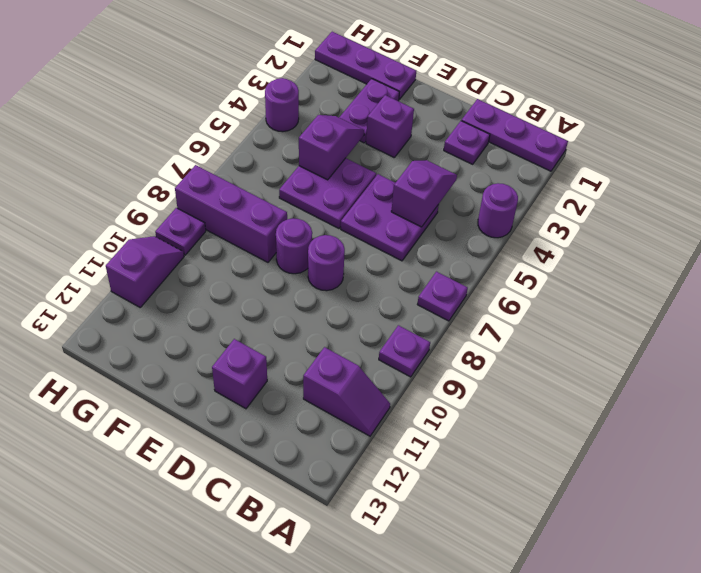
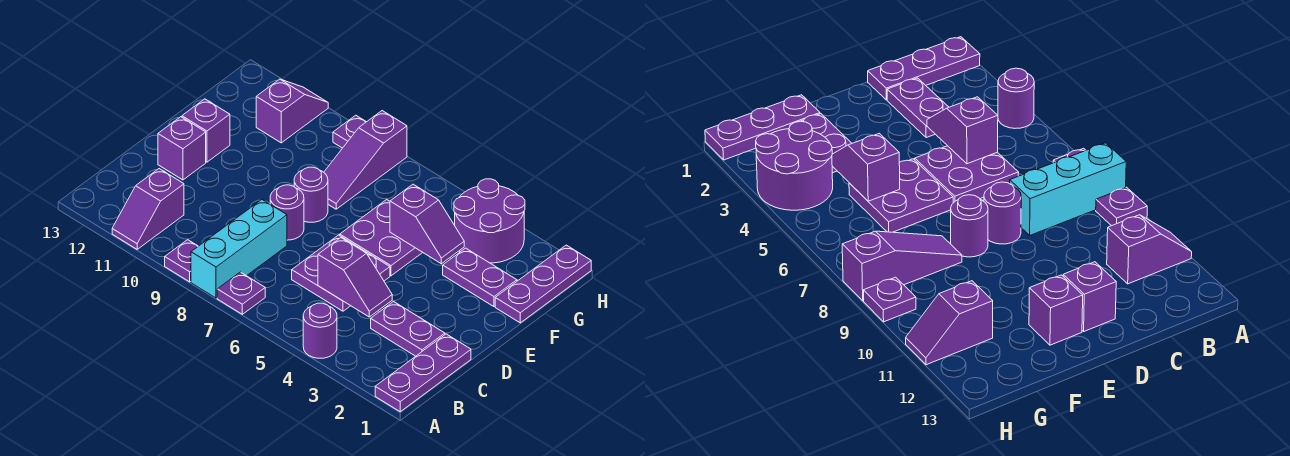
none -> cyan brick A8:C8 level 1
purple plate C2 level 1 -> purple plate C2:C3 level 1
purple brick E3 level 1 -> purple brick E12 level 1
purple brick F8:H8 level 1 -> purple slope F8:H8 level 1 top H
purple round brick H4 level 1 -> purple round brick G3:H4 level 1
purple slope H10:H11 level 1 top 11 -> purple slope G11:H11 level 1 top G

